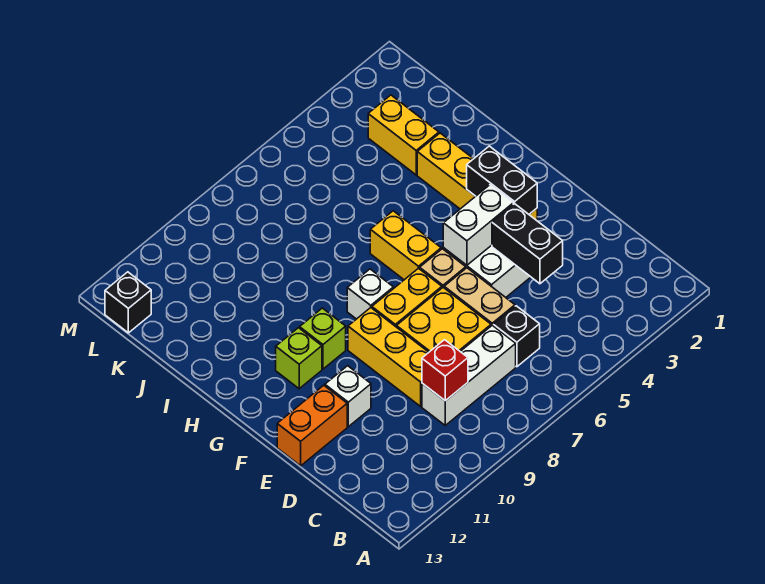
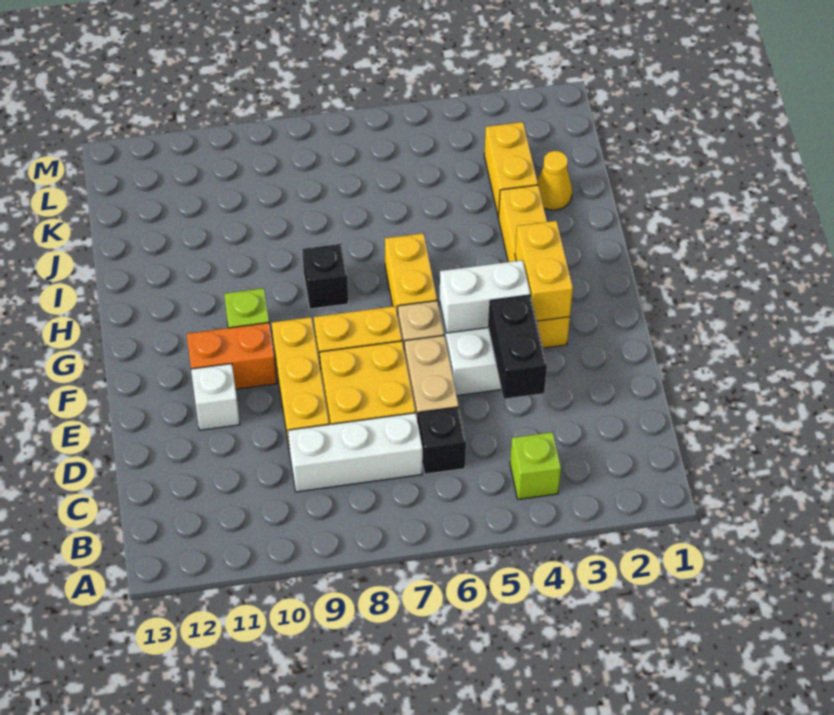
red brick C9 level 2 -> none
orange brick E12:E13 level 1 -> orange brick F10:F11 level 1
black brick F3:G3 level 2 -> yellow brick F3:G3 level 2
white brick G8 level 1 -> none
lime brick G11 level 1 -> lime brick B4 level 1
none -> yellow cone J2 level 1
black brick L13 level 1 -> black brick H8 level 1

